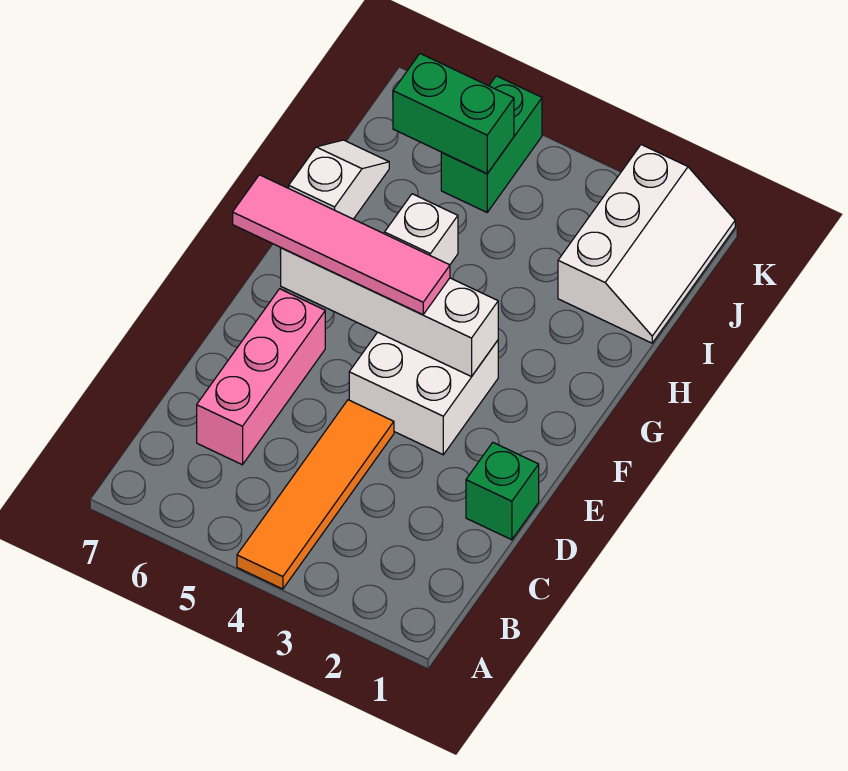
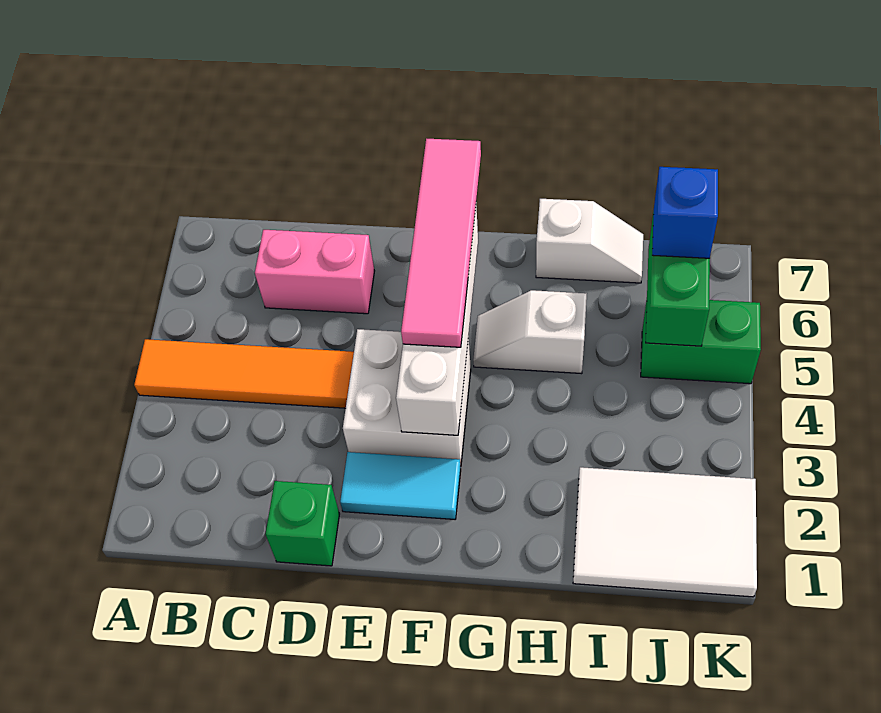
pink brick C6:E6 level 1 -> pink brick C6:D6 level 1
none -> cyan tile E2:F2 level 1
white slope I1:K2 level 1 top 2 -> white tile I1:K2 level 1
none -> blue brick J6 level 3

